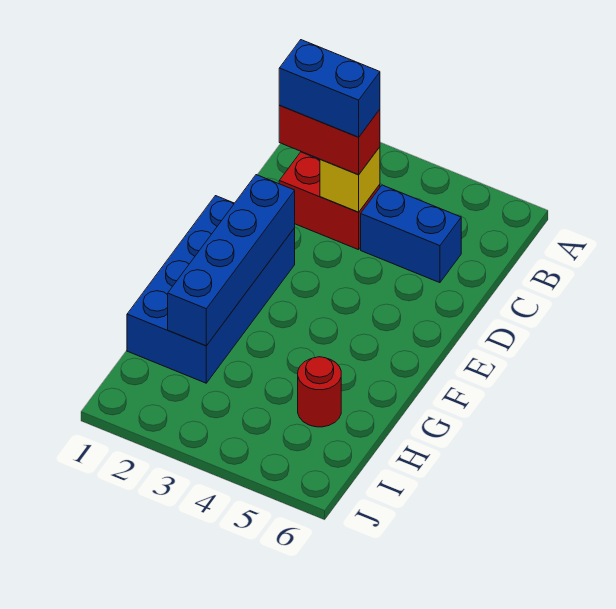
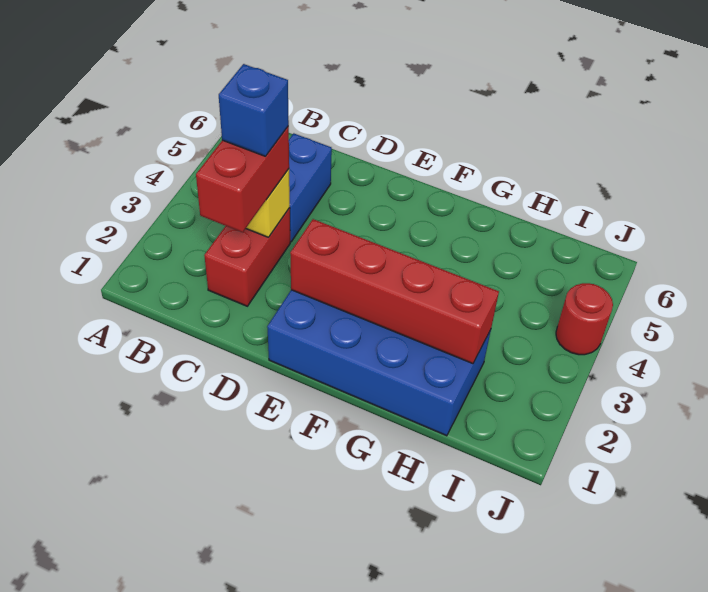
blue brick C2:C3 level 4 -> blue brick C3 level 4
blue brick E2:H2 level 2 -> red brick E2:H2 level 2
red round brick H5 level 1 -> red round brick J4 level 1

